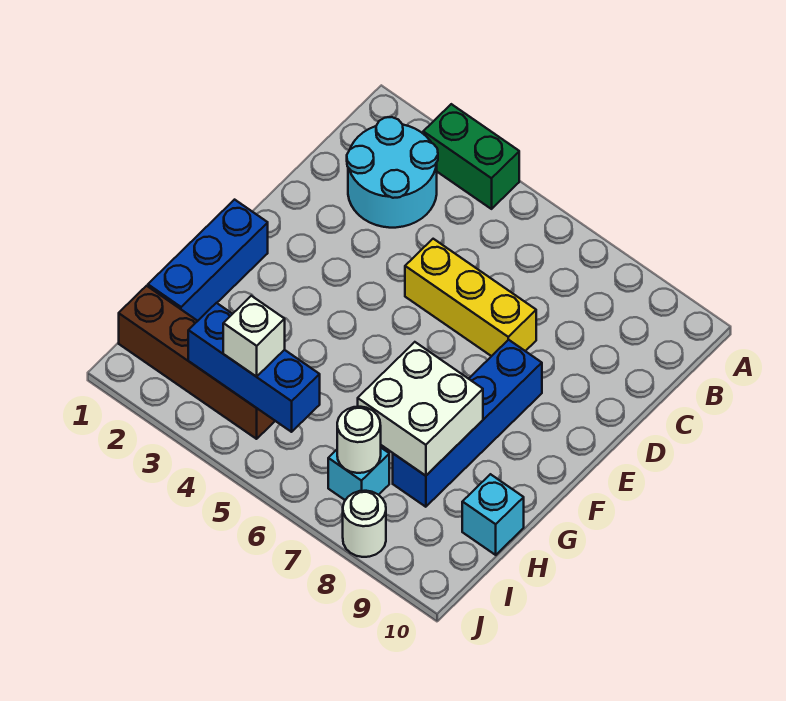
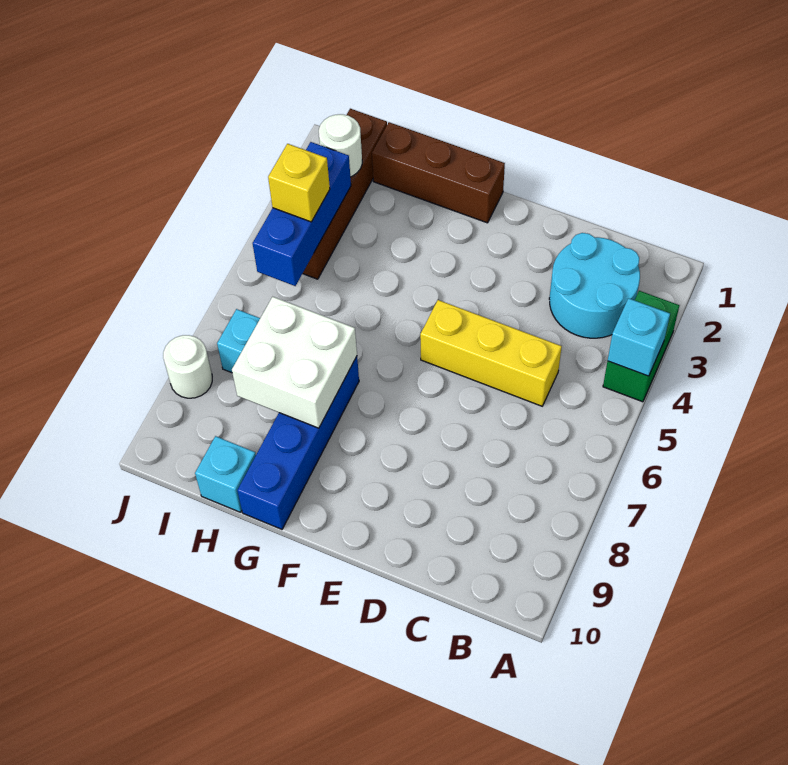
none -> cyan brick A4 level 2
yellow brick D5:D7 level 1 -> yellow brick C5:E5 level 1
blue brick E8:H8 level 1 -> blue brick G7:G10 level 1
blue brick F1:H1 level 1 -> brown brick F1:H1 level 1
white brick I4 level 3 -> yellow brick I4 level 3
white round brick I7 level 2 -> white round brick I2 level 2

